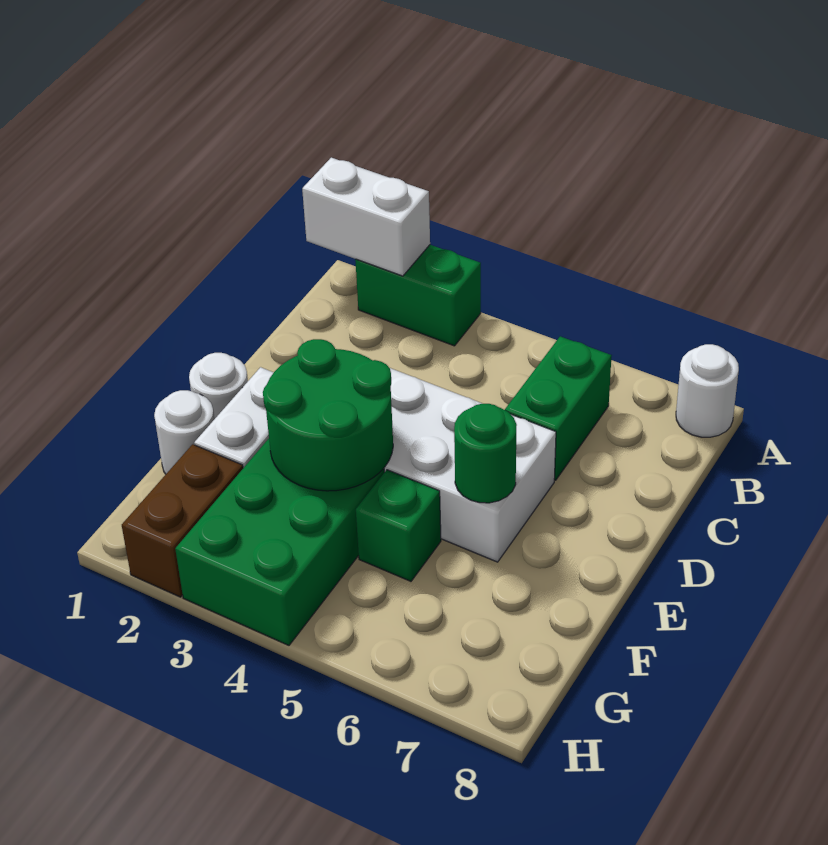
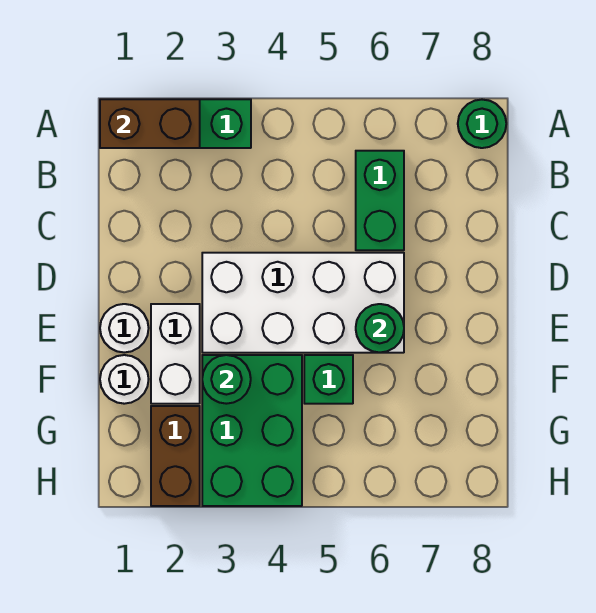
white brick A1:A2 level 2 -> brown brick A1:A2 level 2
white round brick A8 level 1 -> green round brick A8 level 1
green round brick E3:F4 level 2 -> green round brick F3 level 2

